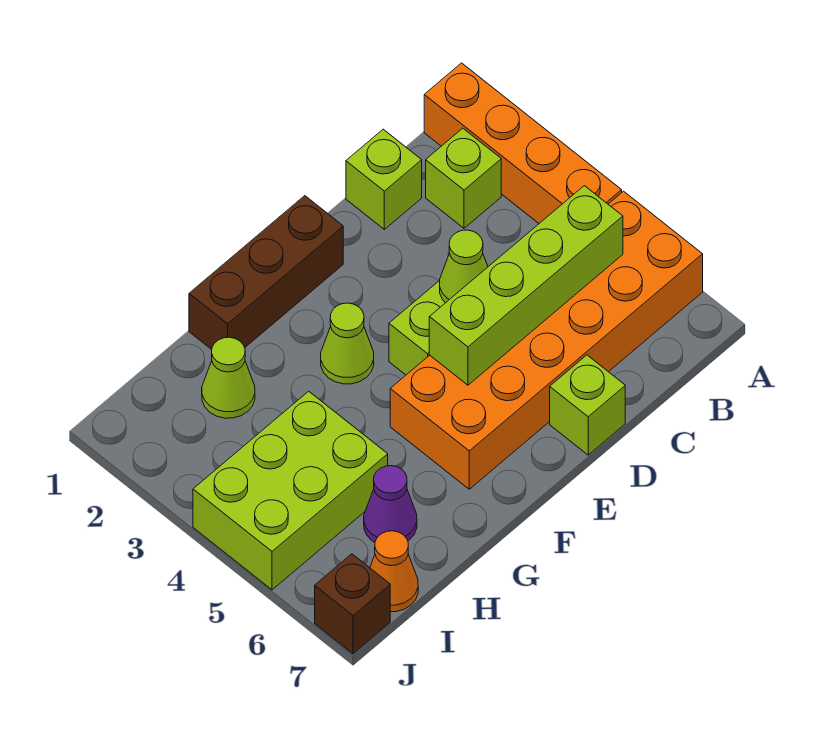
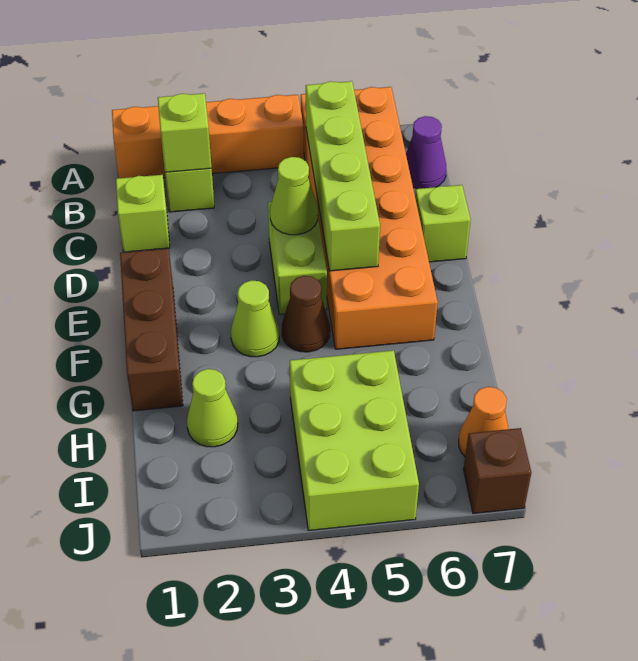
none -> lime brick B2 level 2
none -> brown cone F4 level 1
purple cone H6 level 1 -> purple cone B7 level 1

